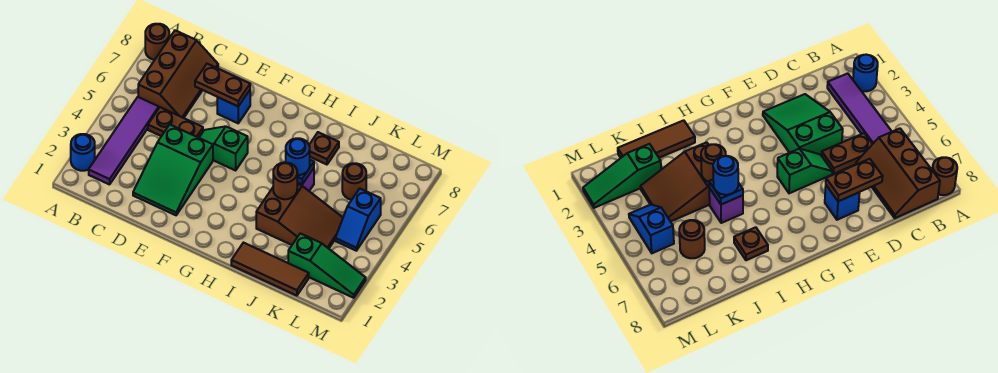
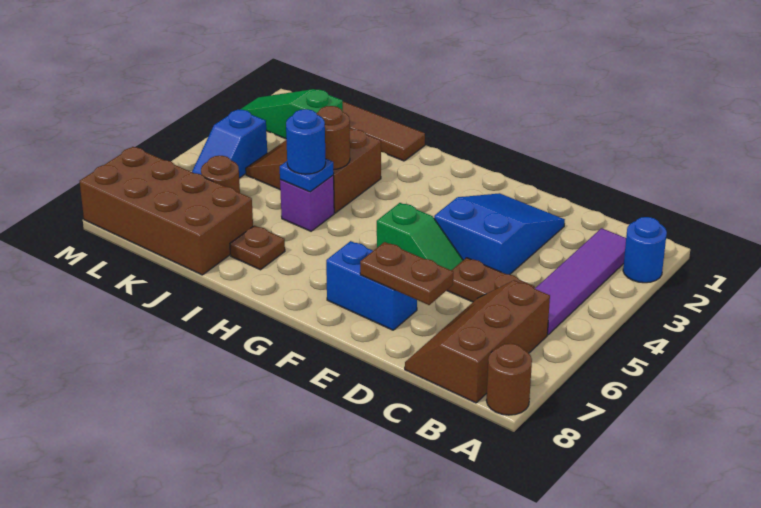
green slope D2:E4 level 1 top 4 -> blue slope D2:E4 level 1 top 4
blue brick E7 level 1 -> blue brick E7:F7 level 1
none -> brown brick J7:M8 level 1
blue slope L4:L5 level 1 top 5 -> blue slope L4:L5 level 1 top 4

